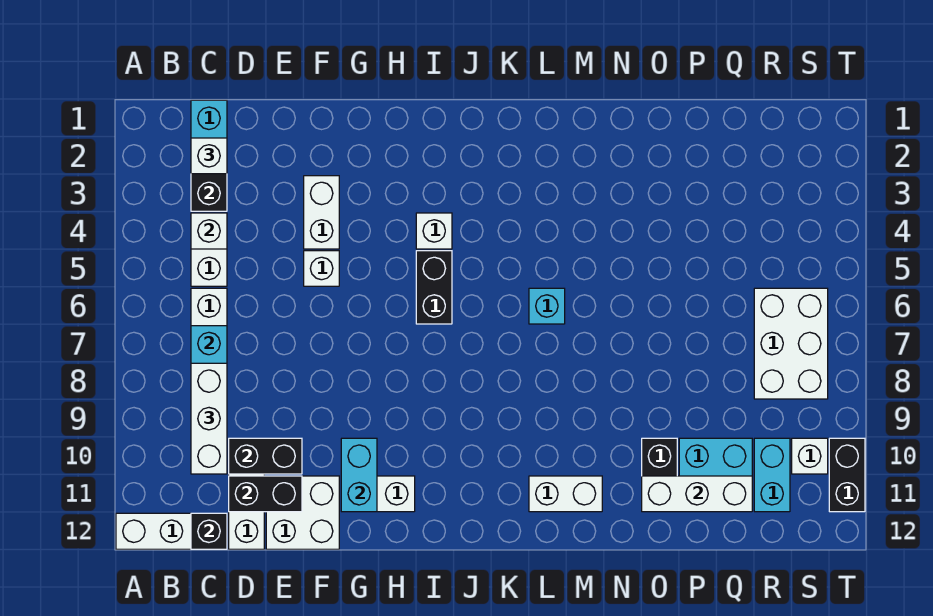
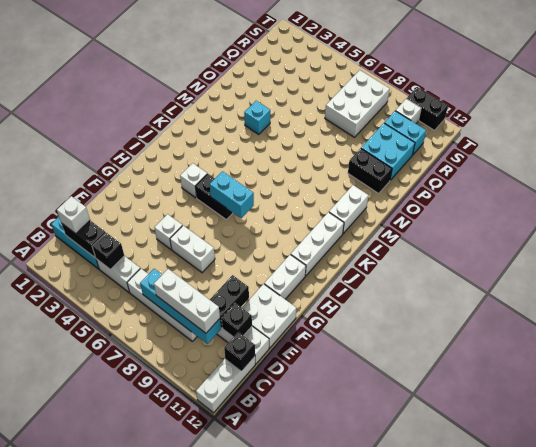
white brick C4 level 2 -> black brick C4 level 2
black brick D11:E11 level 2 -> black brick D11 level 2
white brick F3:F4 level 1 -> white brick F6:F7 level 1
cyan brick G10:G11 level 2 -> cyan brick I6:I7 level 2
cyan brick L6 level 1 -> cyan brick N4 level 1
white brick O11:Q11 level 2 -> white brick I11:K11 level 1
white brick R6:S8 level 1 -> white brick Q7:S8 level 1

